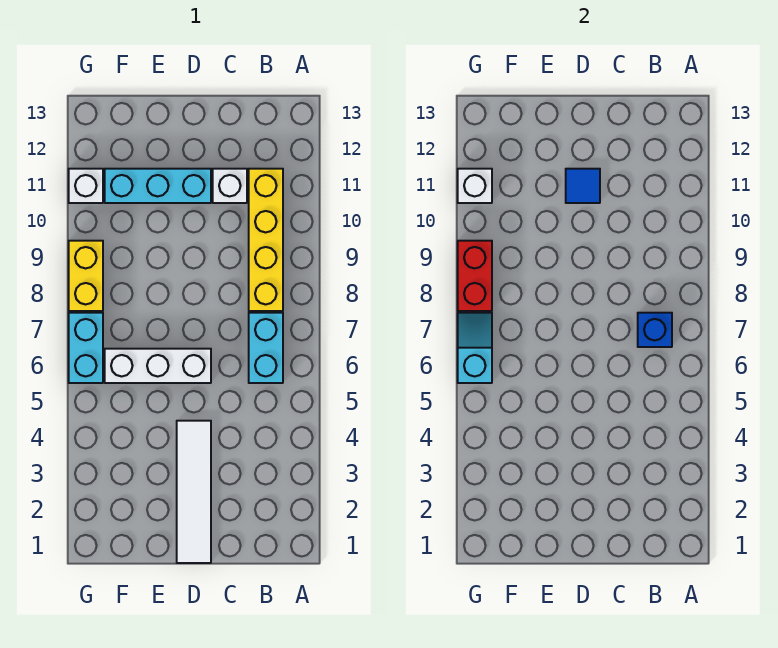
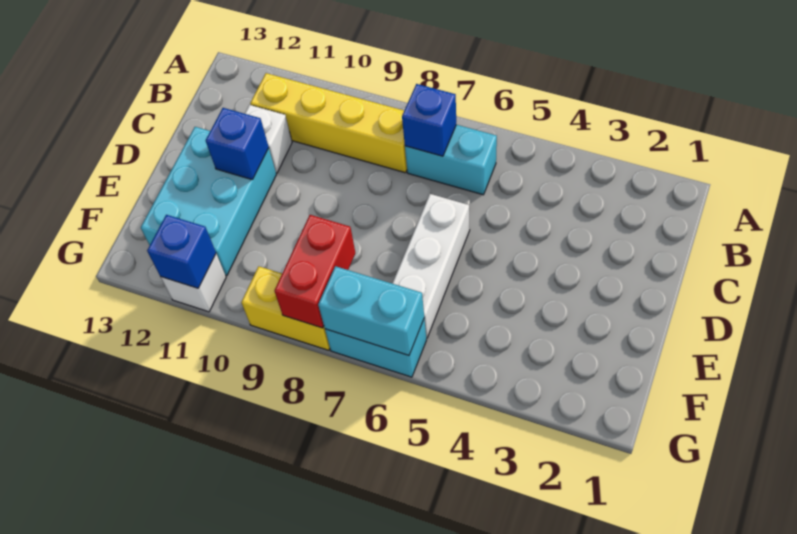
white tile D1:D4 level 1 -> none
cyan brick D11:F11 level 1 -> cyan brick D11:F12 level 1
blue tile D11 level 2 -> blue brick D11 level 2
cyan slope G6:G7 level 2 top 6 -> cyan brick G6:G7 level 2
red brick G8:G9 level 2 -> red brick F8:G8 level 2
white brick G11 level 2 -> blue brick G11 level 2

